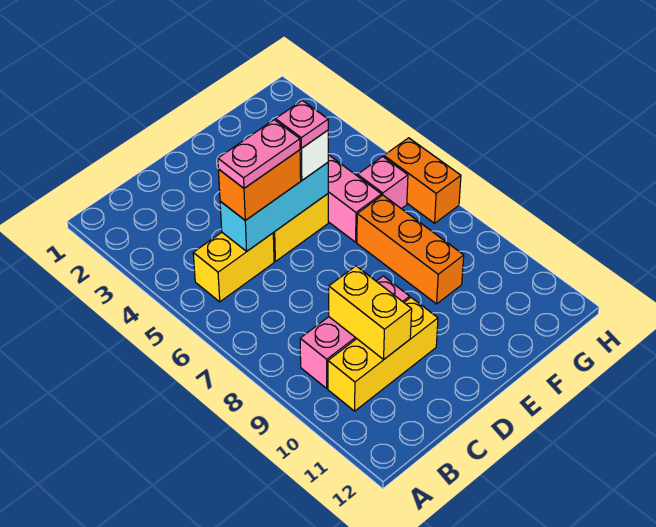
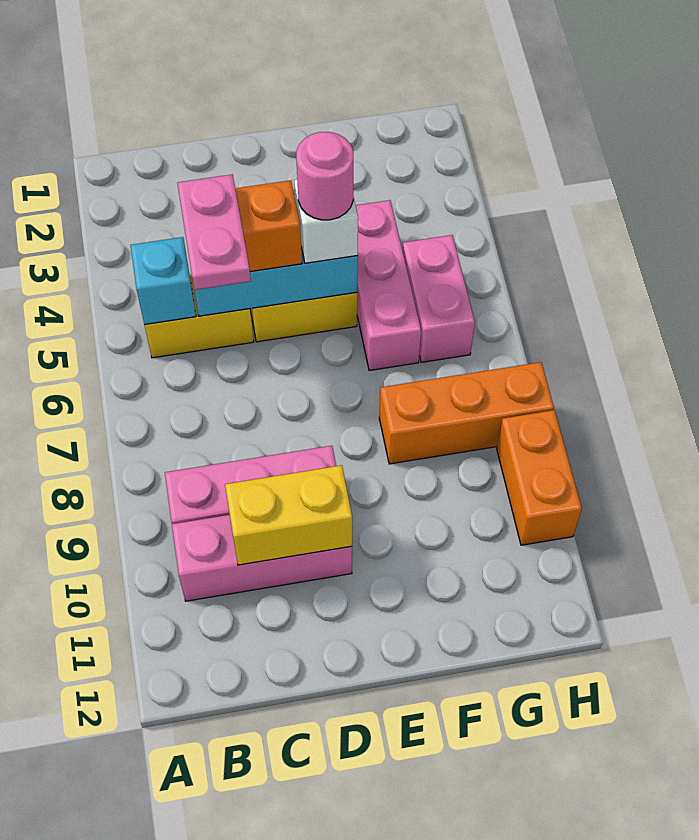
none -> cyan brick B5 level 2
yellow brick B10:D10 level 1 -> pink brick B10:D10 level 1
pink plate C5:D5 level 4 -> pink plate C5:C6 level 4
yellow brick C9:C10 level 2 -> yellow brick C10:D10 level 2
pink plate E5 level 4 -> pink round brick E5 level 4
orange brick F7:F9 level 1 -> orange brick F8:H8 level 1
pink brick G6 level 1 -> pink brick G5:G6 level 1
orange brick H6:H7 level 1 -> orange brick H9:H10 level 1

